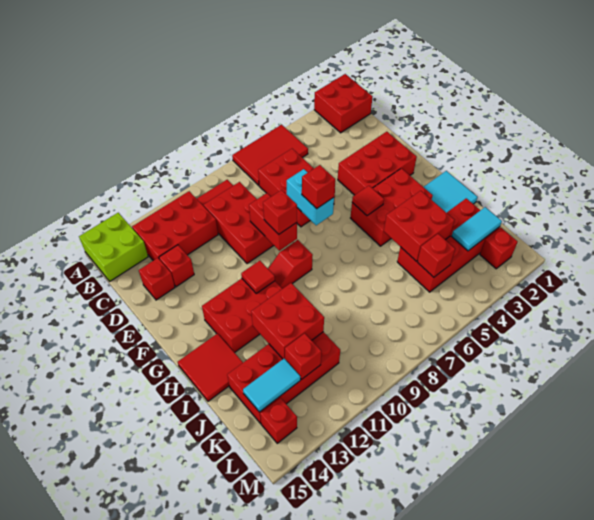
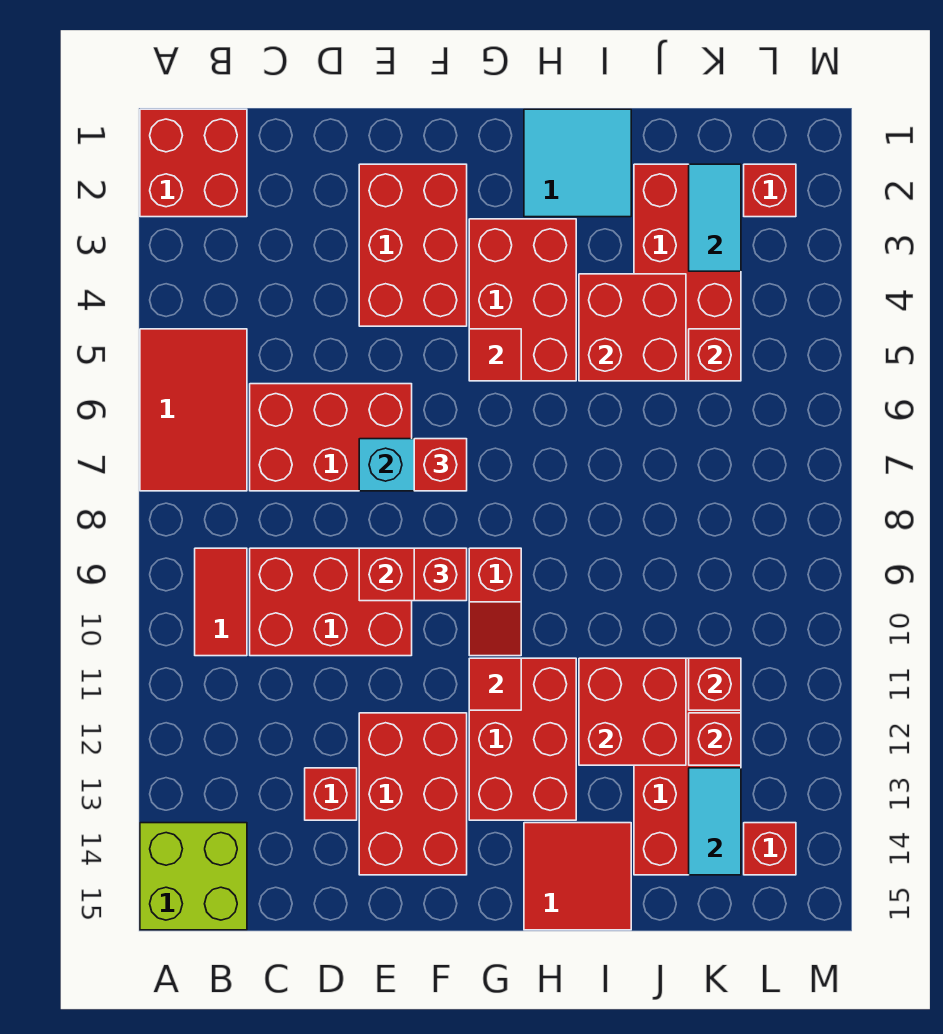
red brick B11:C13 level 1 -> red brick E12:F14 level 1
red brick D14 level 1 -> red brick K11 level 2

